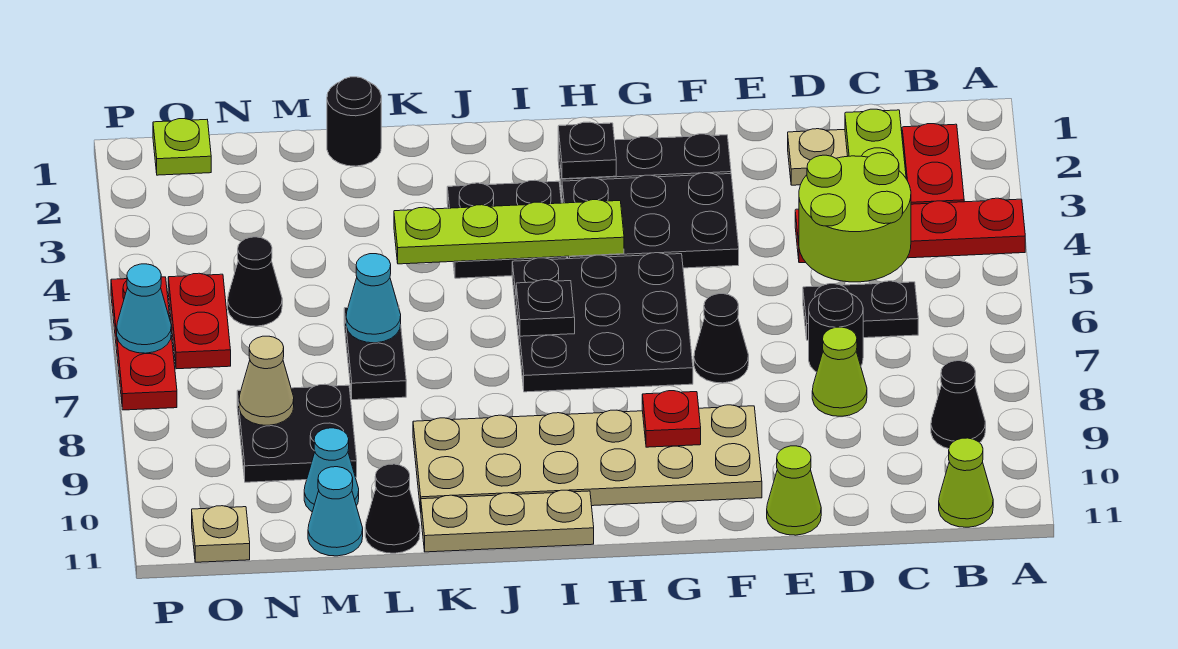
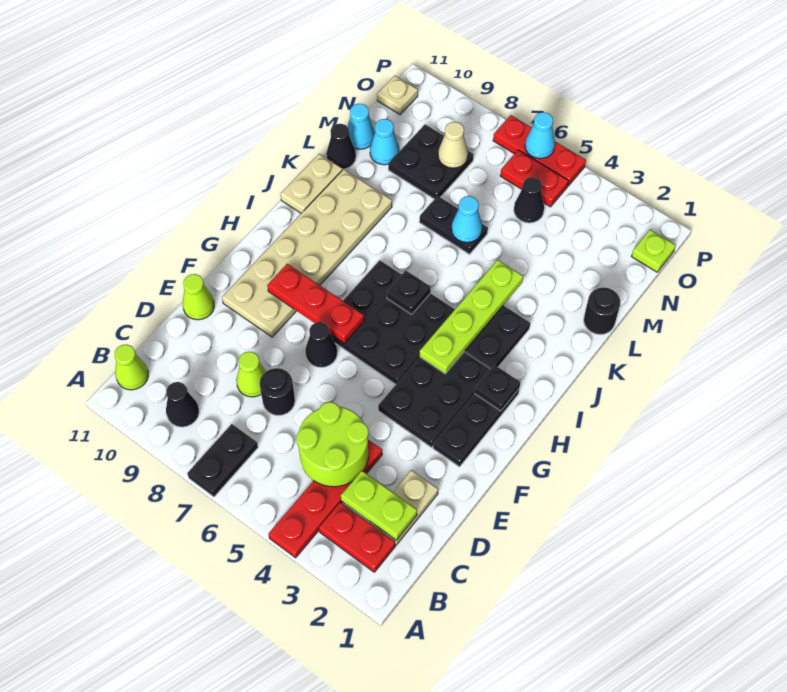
black plate C6:D6 level 1 -> black plate A7:B7 level 1
red plate G9 level 2 -> red plate G7:G9 level 2
tan plate I11:K11 level 1 -> tan plate J11:K11 level 1

